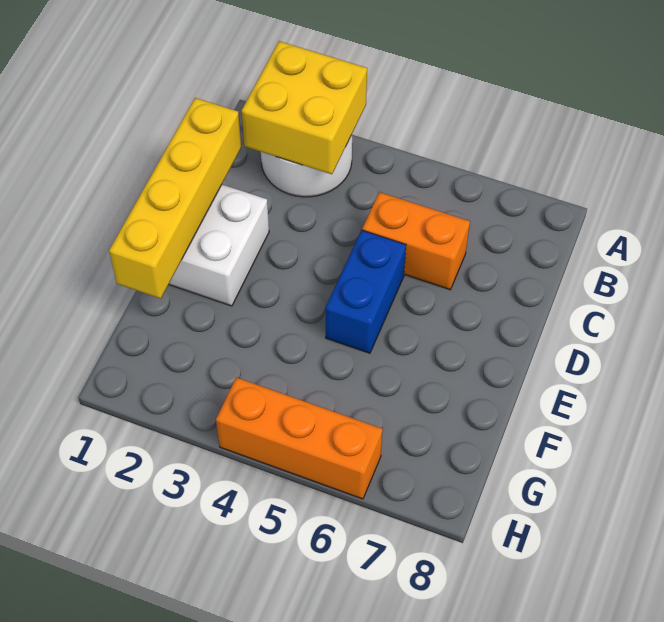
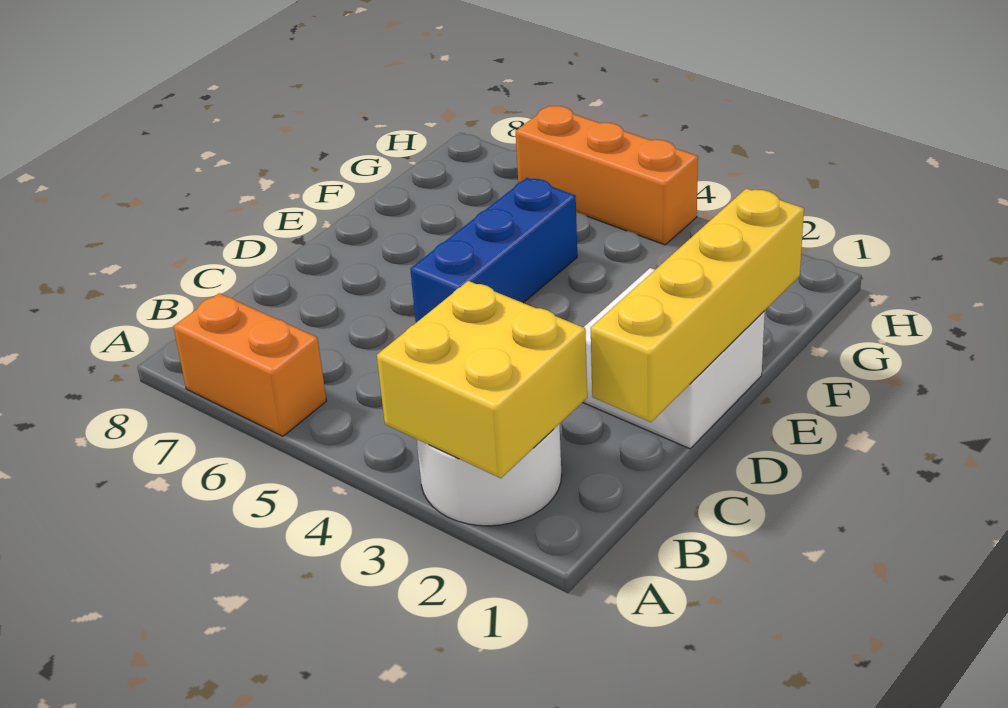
orange brick C5:C6 level 1 -> orange brick A6:A7 level 1
blue brick D5:E5 level 1 -> blue brick D5:F5 level 1

